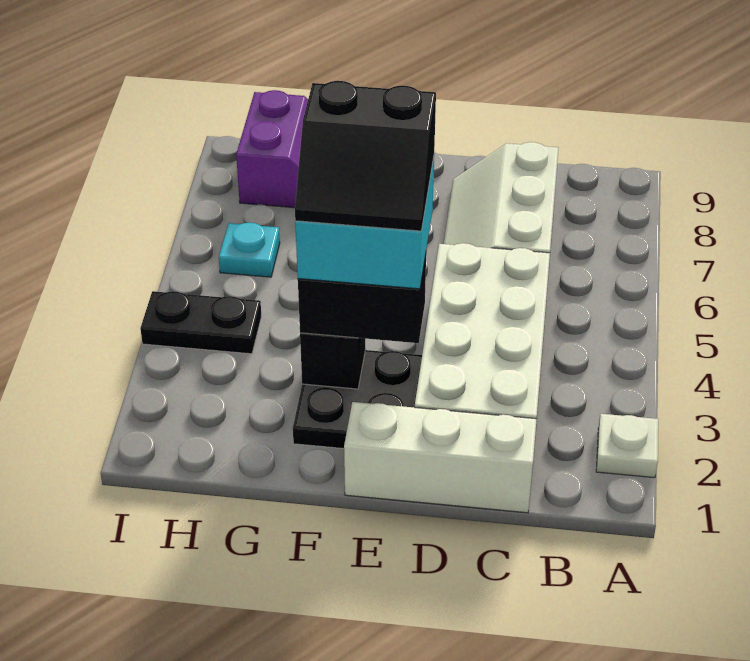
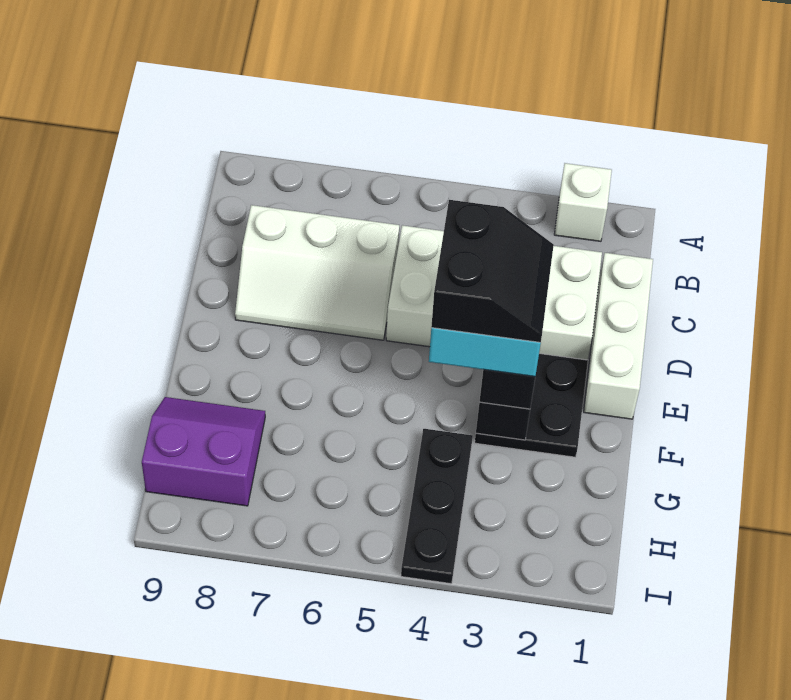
white plate A2 level 1 -> white brick A2 level 1
black plate H4:I4 level 1 -> black plate G4:I4 level 1
cyan plate H6 level 1 -> none

